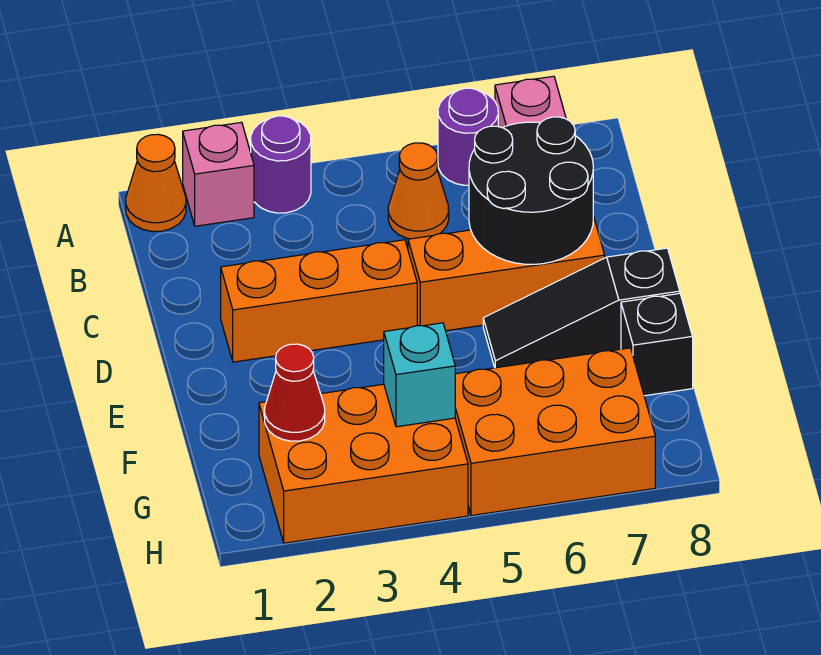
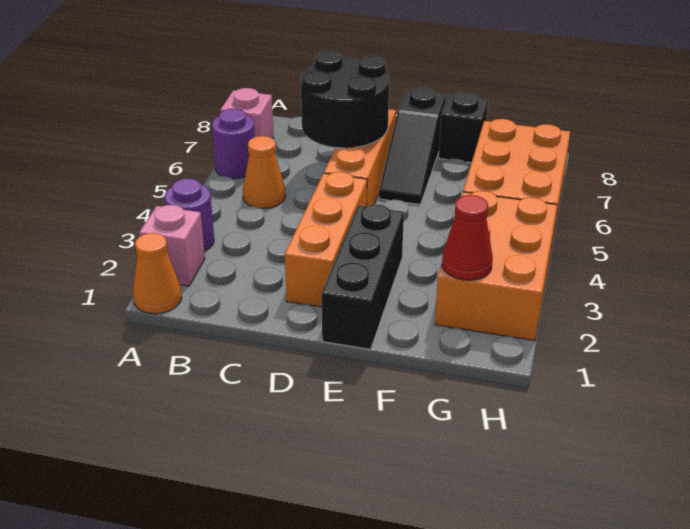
none -> black brick E1:E3 level 1
cyan brick G4 level 2 -> none

